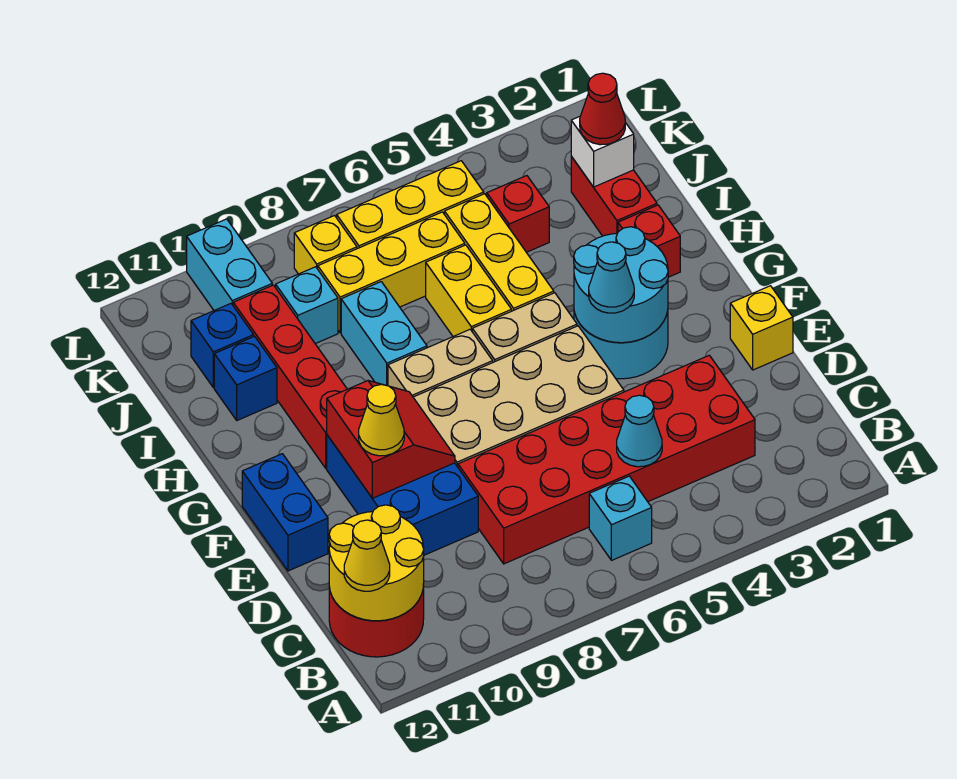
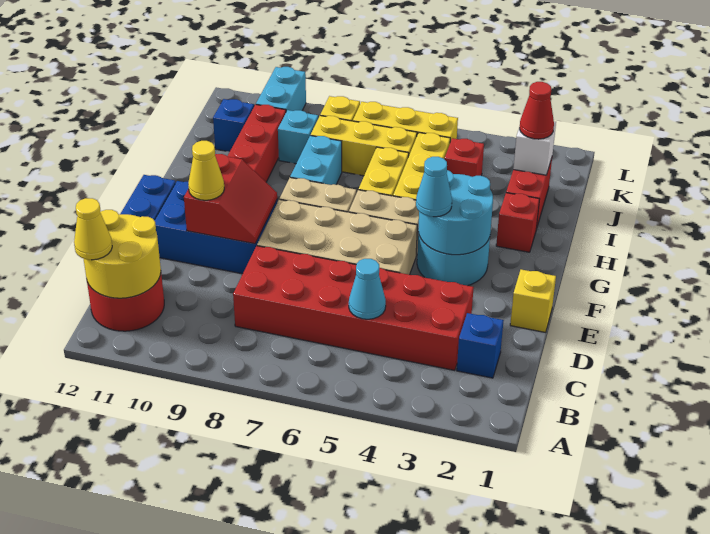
cyan brick B6 level 1 -> none
blue brick D9:F10 level 1 -> blue brick E9:F11 level 1
blue brick I11 level 1 -> blue brick C2 level 1

